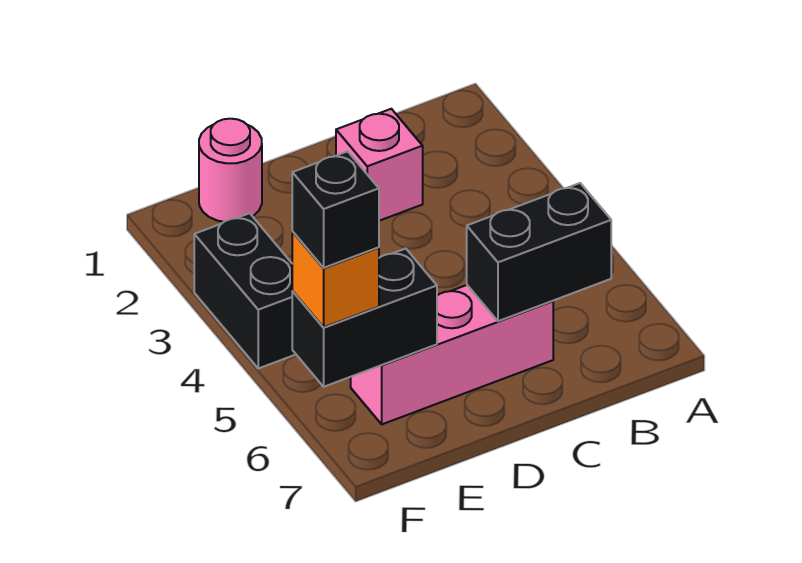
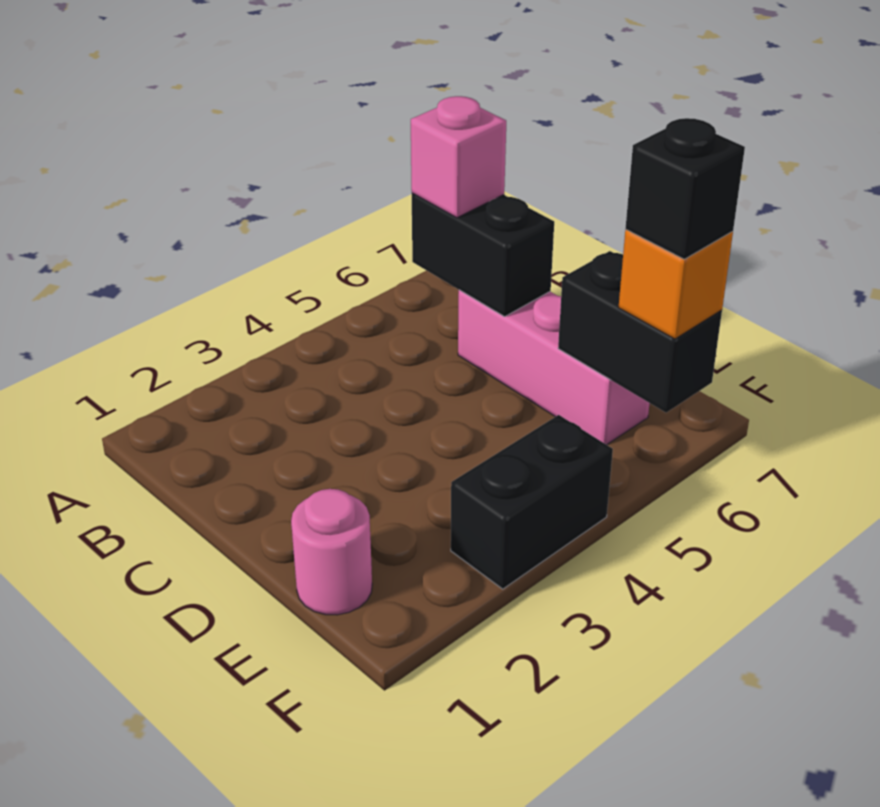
pink brick C2 level 1 -> pink brick B6 level 3

